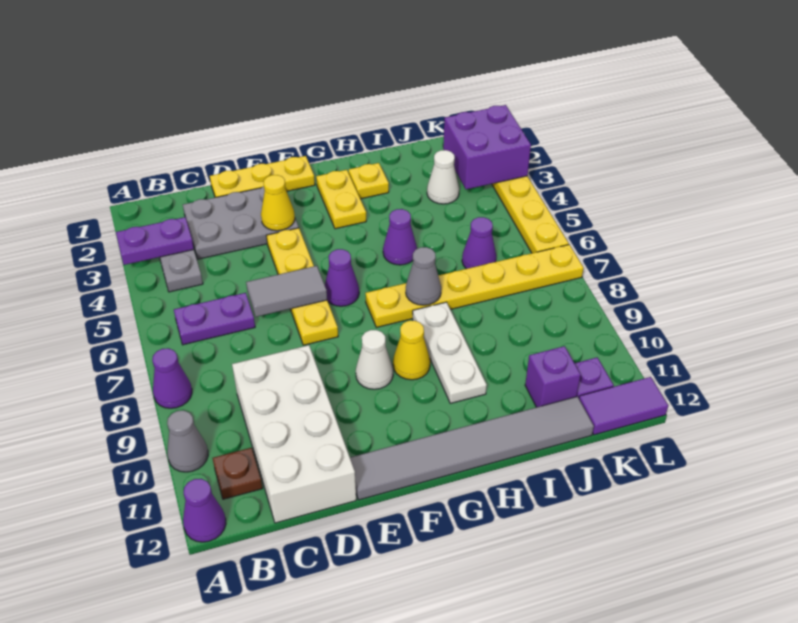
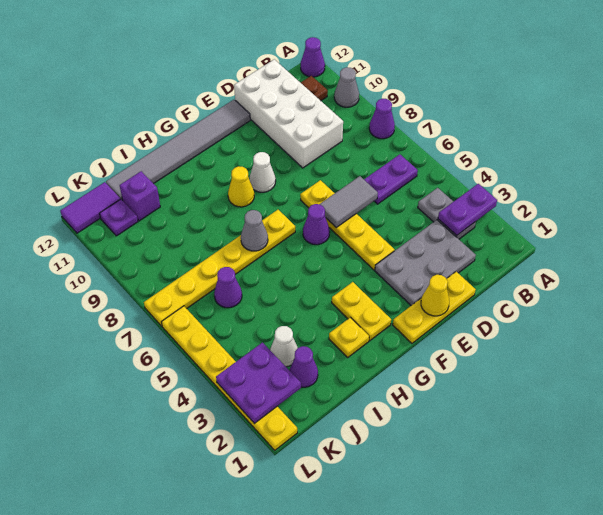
yellow cone E3 level 2 -> yellow cone E1 level 2
purple cone H5 level 1 -> purple cone J2 level 1
white plate H8:H10 level 1 -> none
purple brick K2:L3 level 2 -> purple plate K2:L3 level 2

